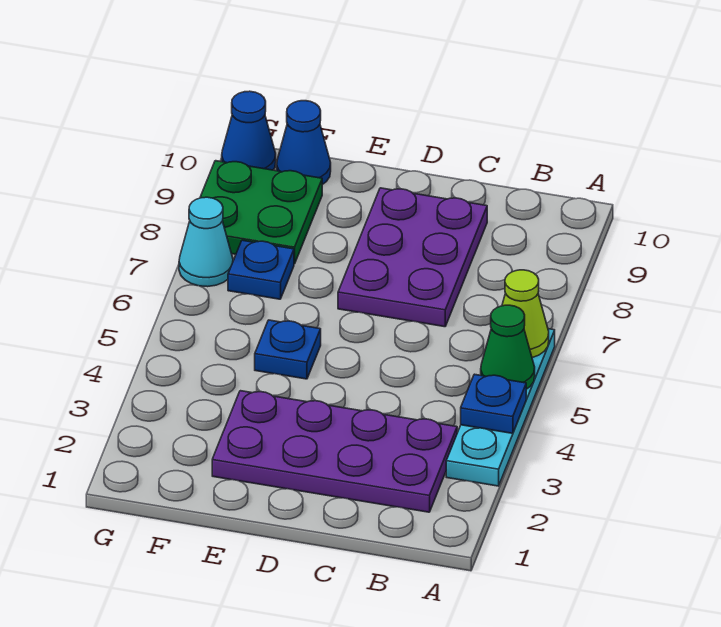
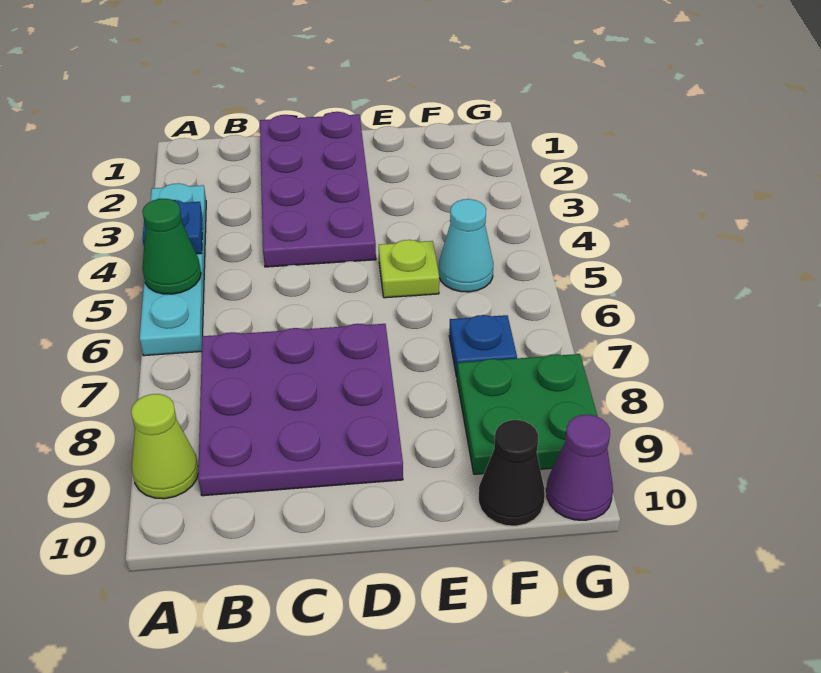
lime cone A6 level 2 -> lime cone A9 level 1
purple plate B2:E3 level 1 -> purple plate C1:D4 level 1
purple plate C7:D9 level 1 -> purple plate B7:D9 level 1
blue plate E5 level 1 -> lime plate E5 level 1
blue cone F10 level 1 -> black cone F10 level 1
cyan cone G7 level 1 -> cyan cone F5 level 1
blue cone G10 level 1 -> purple cone G10 level 1

